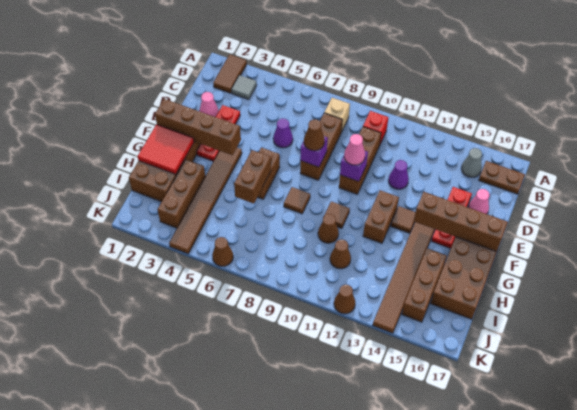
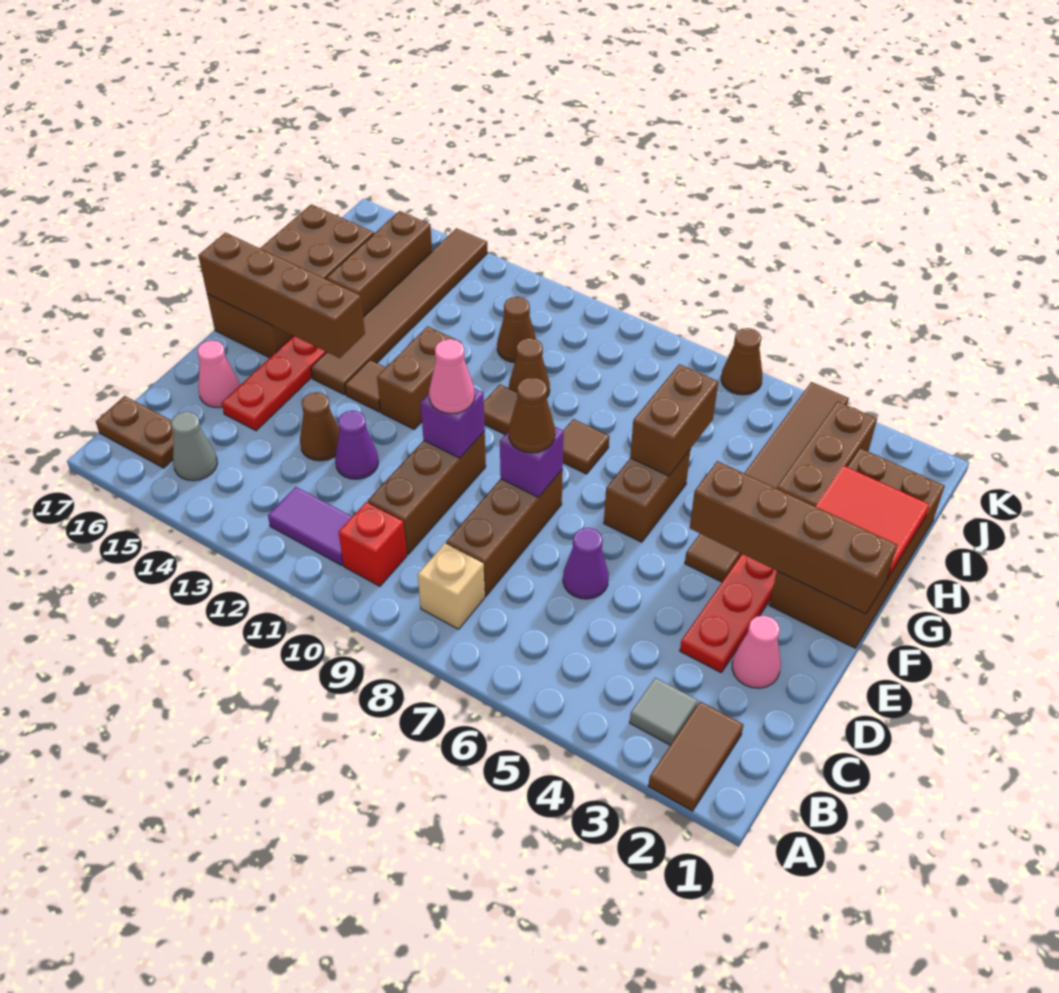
none -> purple tile B11:B12 level 1
brown cone K12 level 1 -> brown cone D13 level 1

